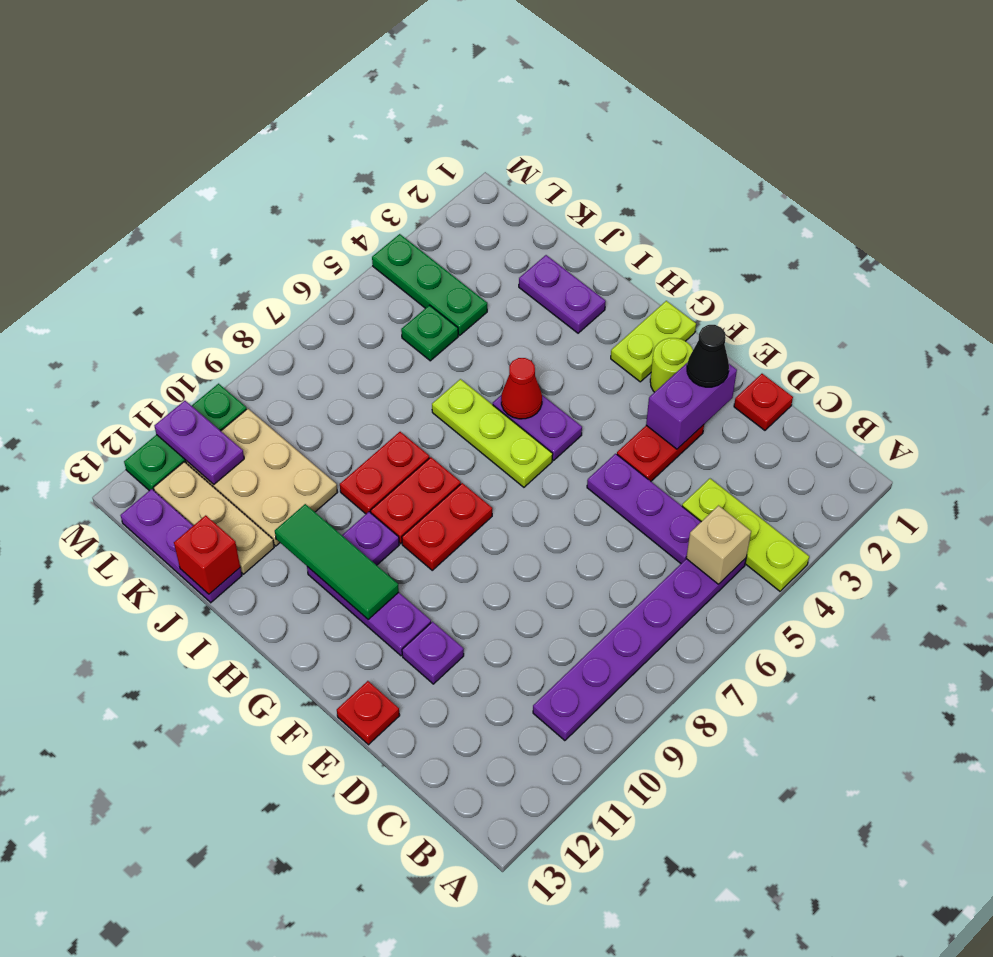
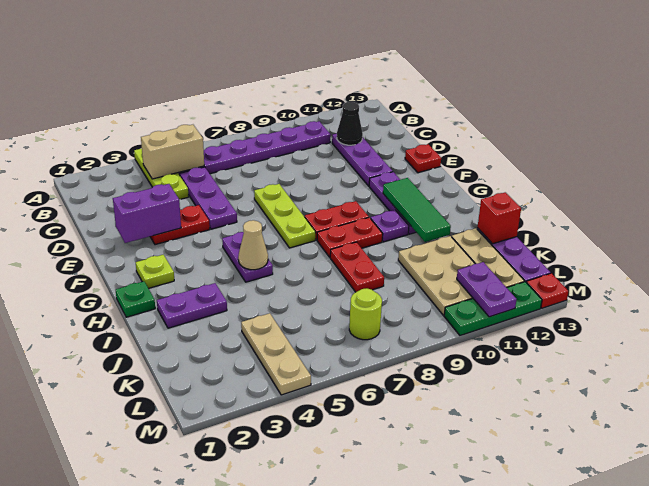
tan brick B5 level 2 -> tan brick B4:B5 level 2
red plate D1 level 1 -> red plate M13 level 1
black cone E2 level 3 -> black cone C11 level 2
purple plate E11 level 1 -> purple plate C11:E11 level 1
lime round brick F2 level 1 -> lime round brick L7 level 1
lime plate G1:G2 level 1 -> lime plate G2 level 1
lime plate G6:I6 level 1 -> lime plate E7:G7 level 1
red cone H5 level 2 -> tan cone H5 level 2
purple plate I2:J2 level 1 -> purple plate I2:I3 level 1
red plate I8:I9 level 1 -> red plate I8:J8 level 1
green plate K4:M4 level 1 -> tan plate K4:M4 level 1
green plate K5 level 1 -> green plate H1 level 1

